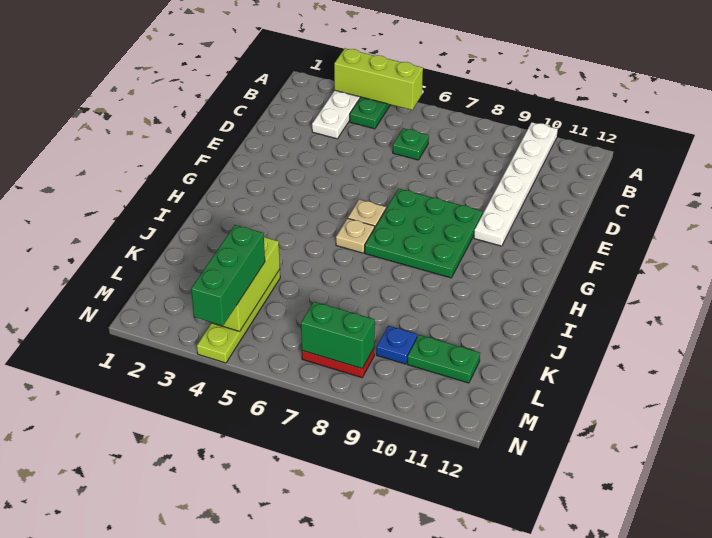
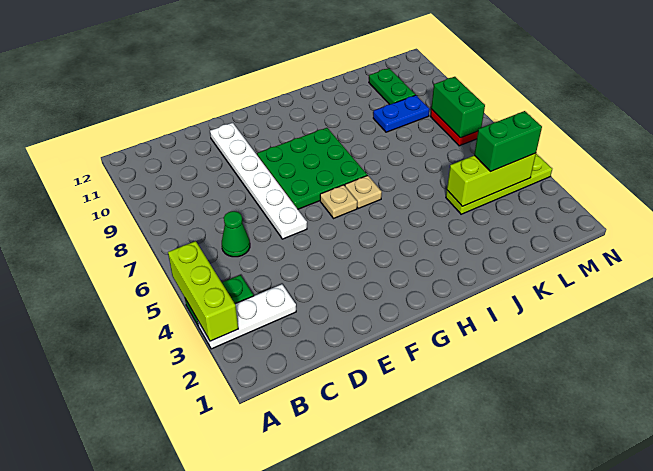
white plate A10:F10 level 1 -> white plate E6:E11 level 1
green plate C6 level 1 -> green cone C6 level 1
green brick L4:N4 level 3 -> green brick L4:M4 level 3
blue plate L9 level 1 -> blue plate K9:L9 level 1

